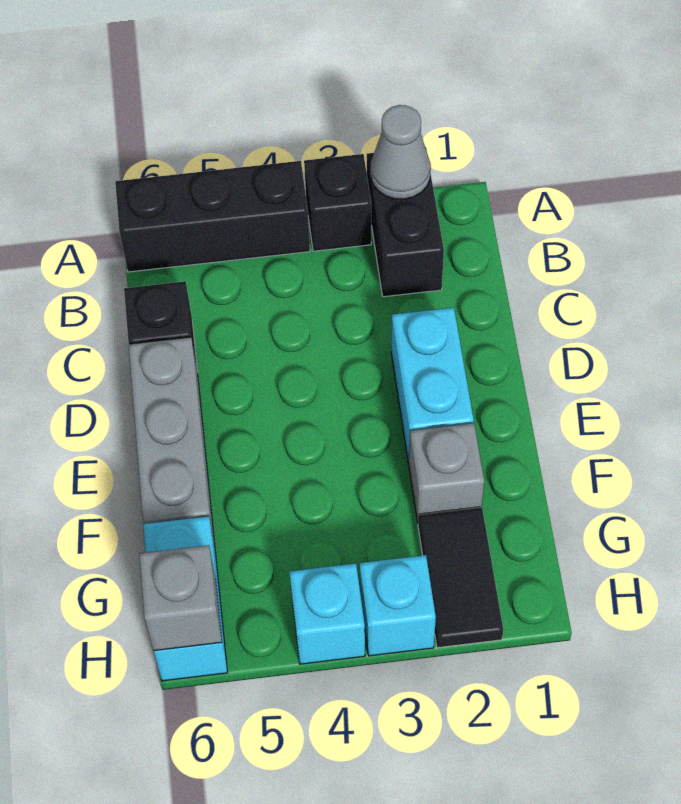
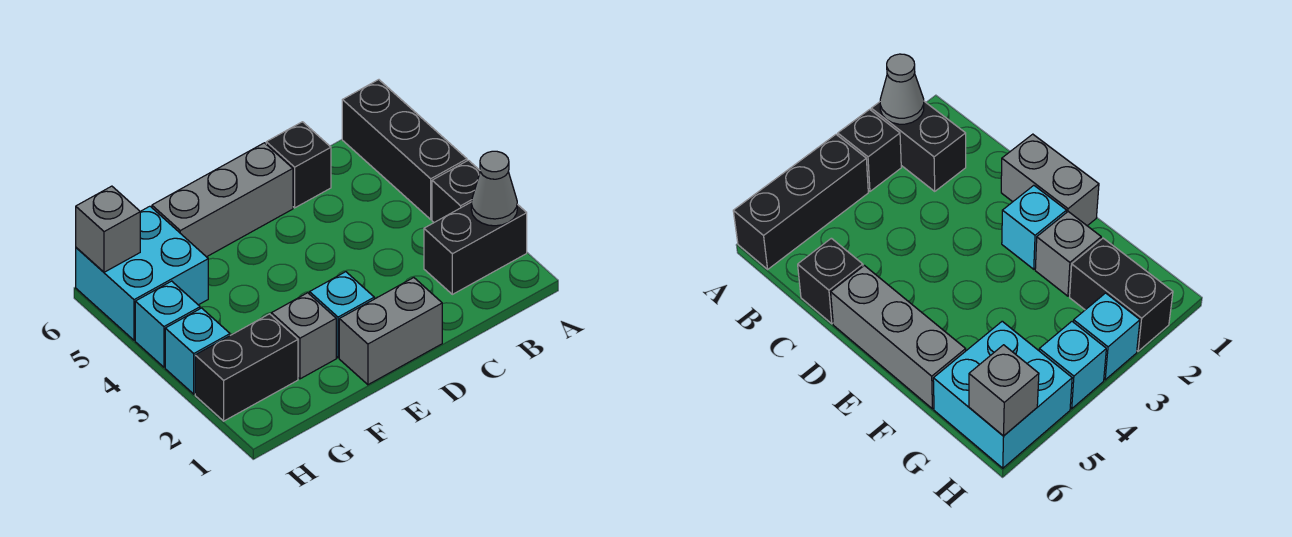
none -> grey brick D1:E1 level 1
cyan brick D2:E2 level 1 -> cyan brick E2 level 1
black tile G2:H2 level 1 -> black brick G2:H2 level 1
cyan brick G6:H6 level 1 -> cyan brick G5:H6 level 1

